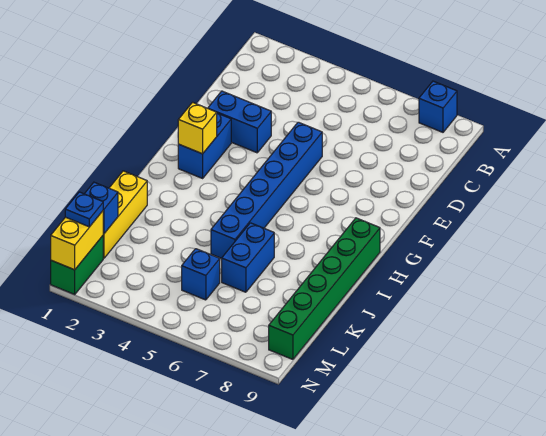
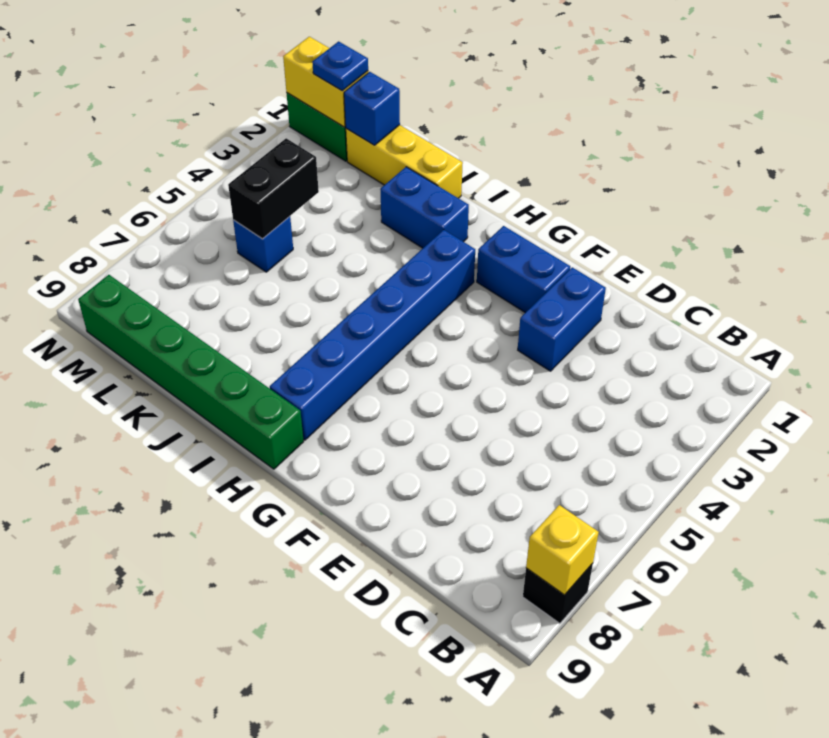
blue brick A8 level 1 -> black brick A8 level 1
blue brick E5:J5 level 1 -> blue brick H3:H8 level 1
yellow brick G2 level 2 -> yellow brick A8 level 2
blue brick J6:K6 level 1 -> blue brick I2:J2 level 1
none -> black brick L4:L5 level 2

